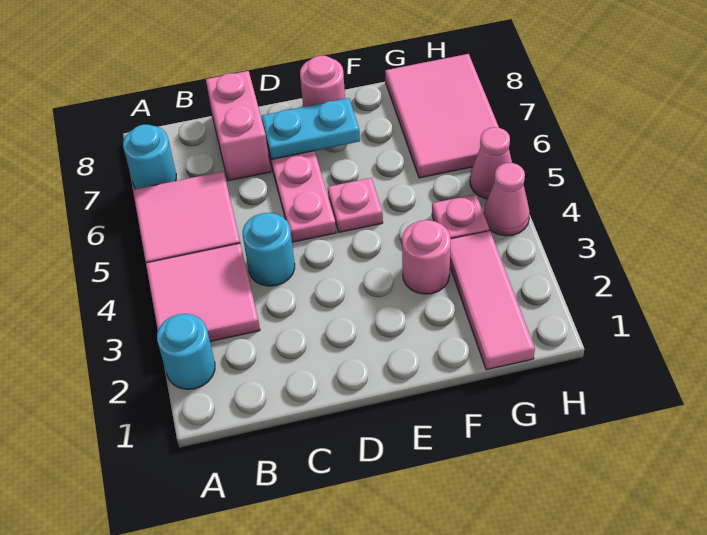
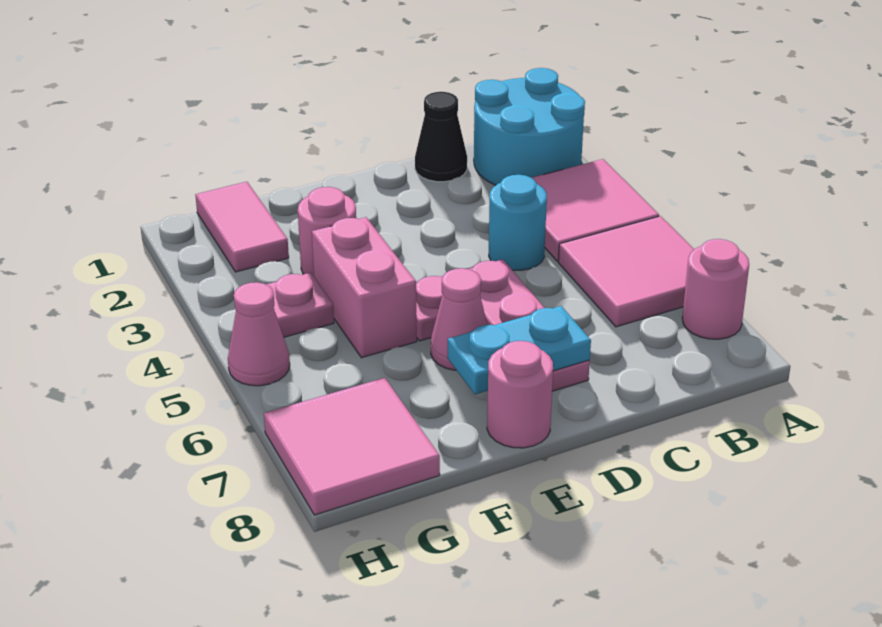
cyan round brick A2 level 1 -> cyan round brick A1:B2 level 1
cyan round brick A7 level 1 -> pink round brick A7 level 1
none -> black cone C1 level 1
pink brick C7:C8 level 1 -> pink brick F4:F5 level 1
pink tile G1:G3 level 1 -> pink tile G1:G2 level 1
pink tile G6:H8 level 1 -> pink tile G7:H8 level 1
pink cone H4 level 1 -> pink cone E6 level 1

